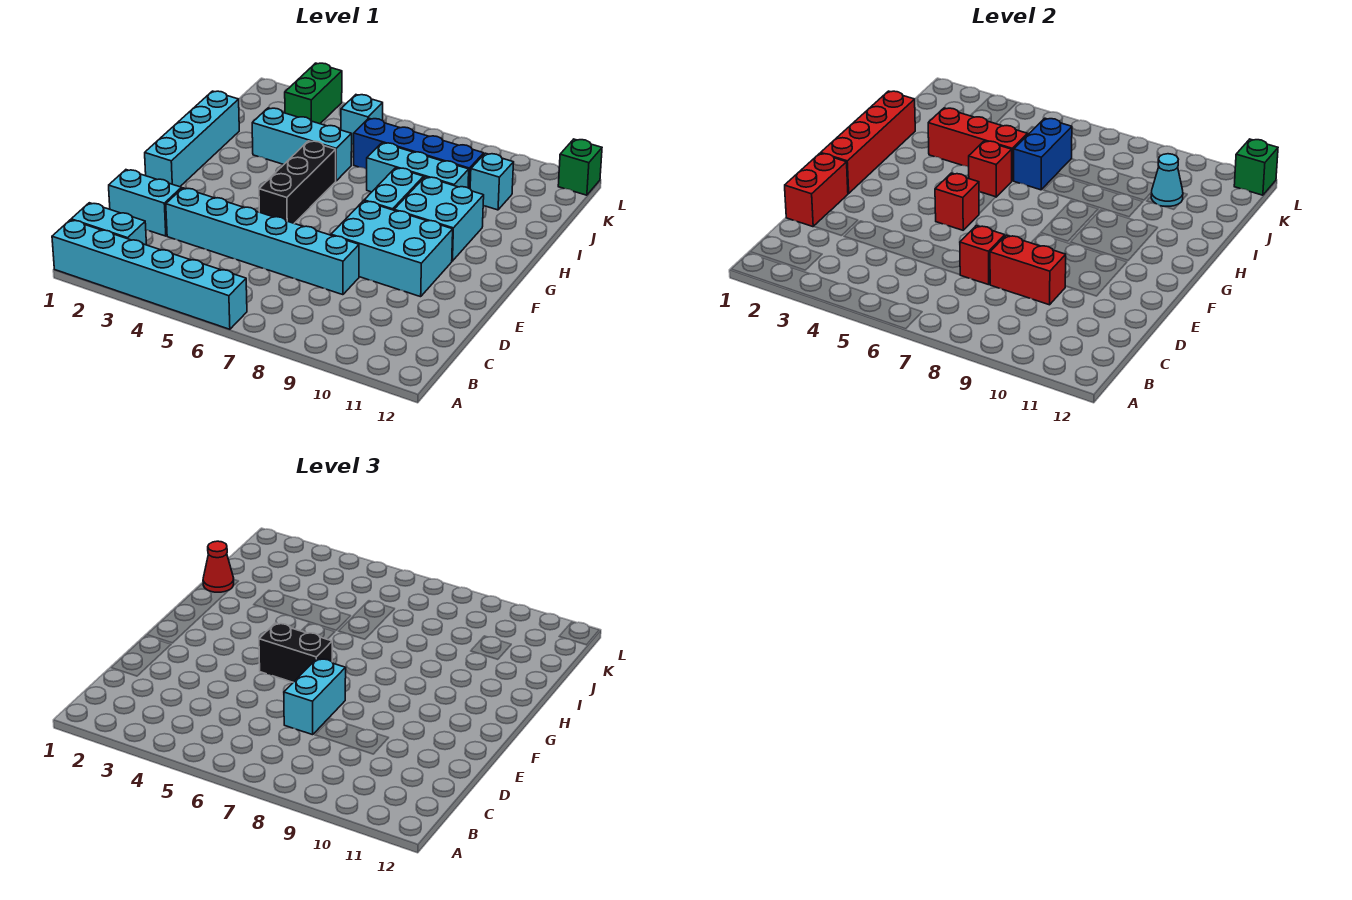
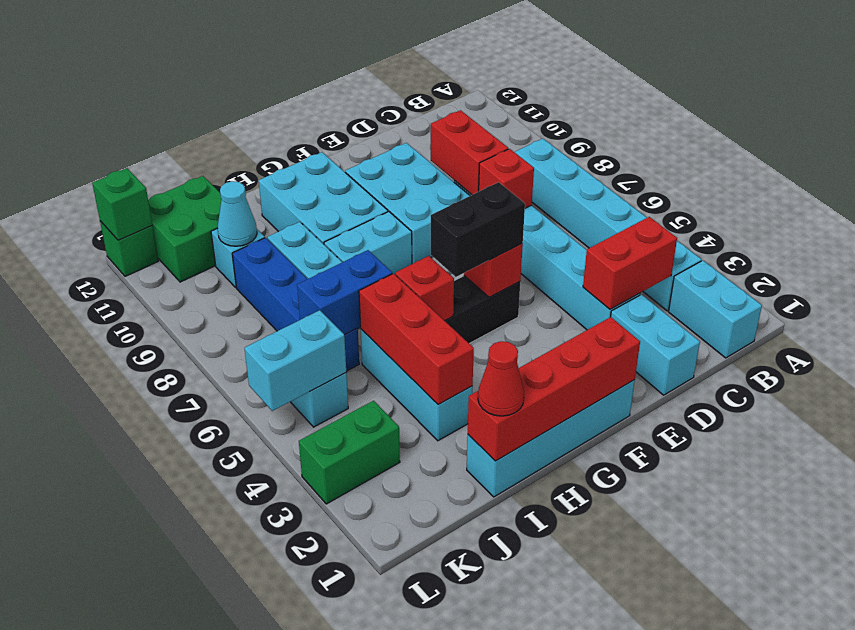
cyan brick A1:A6 level 1 -> cyan brick B3:B8 level 1
red brick D1:E1 level 2 -> red brick C3:D3 level 2
cyan brick D7:E7 level 3 -> cyan brick K5:L5 level 2
black brick F5:F6 level 3 -> black brick F5:G5 level 3
cyan brick G9:H10 level 1 -> cyan brick G9:H11 level 1
none -> green brick J11:K12 level 1

